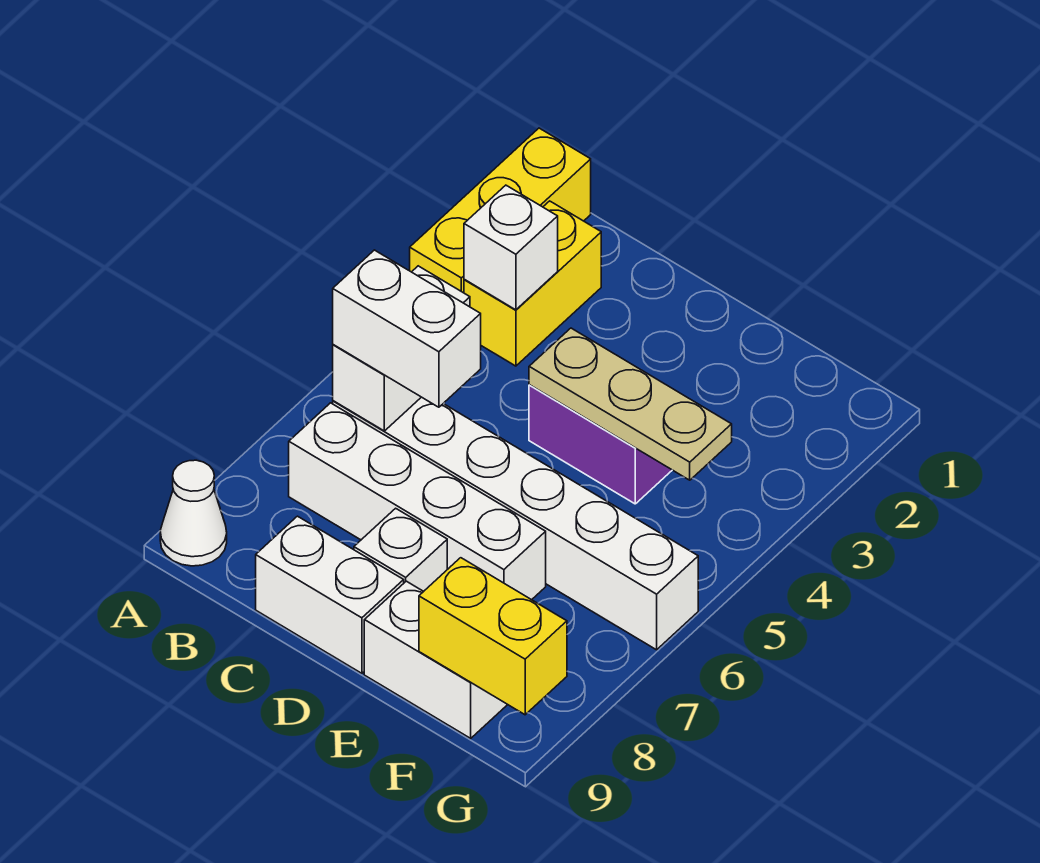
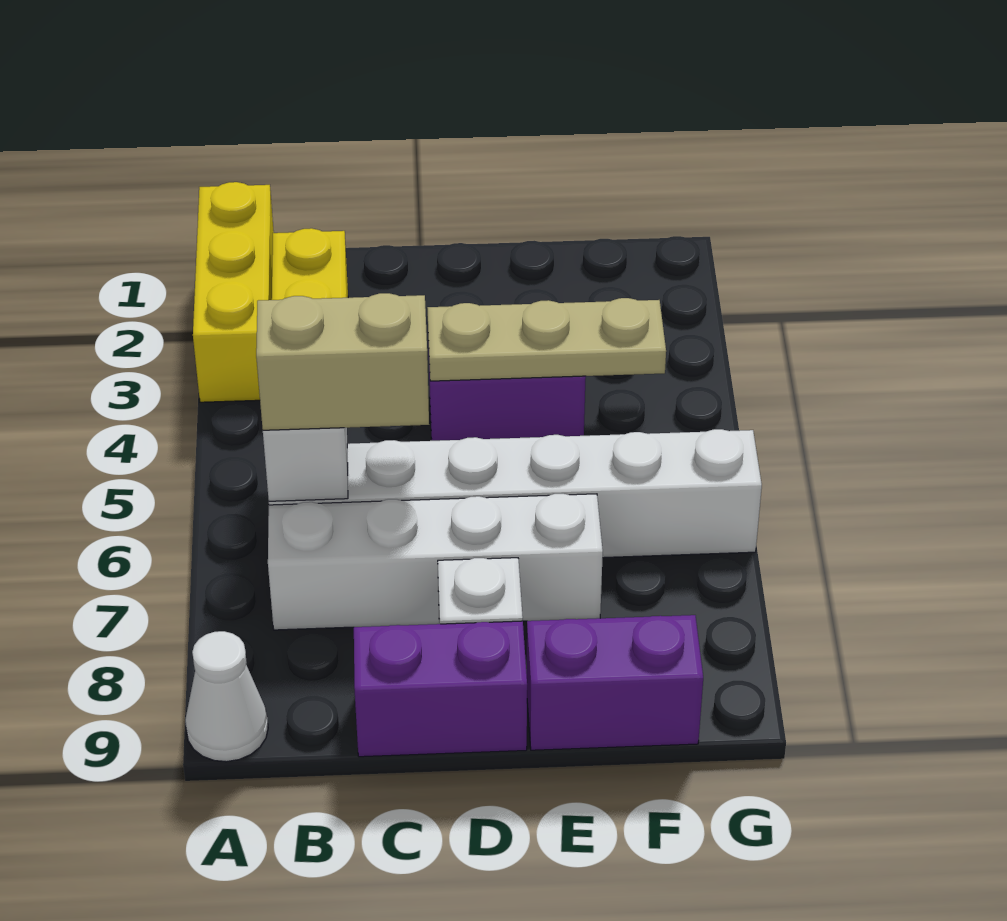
white brick B3 level 2 -> none
white brick B6:C6 level 3 -> tan brick B6:C6 level 3
white brick C9:D9 level 1 -> purple brick C9:D9 level 1
white brick E9:F9 level 1 -> purple brick E9:F9 level 1
yellow brick F9:G9 level 2 -> none

